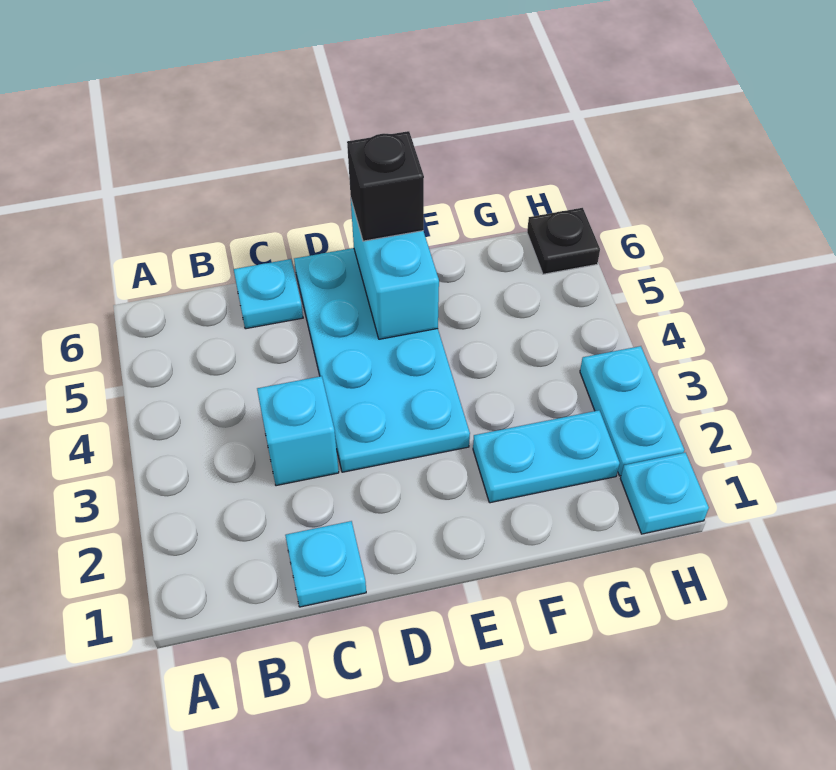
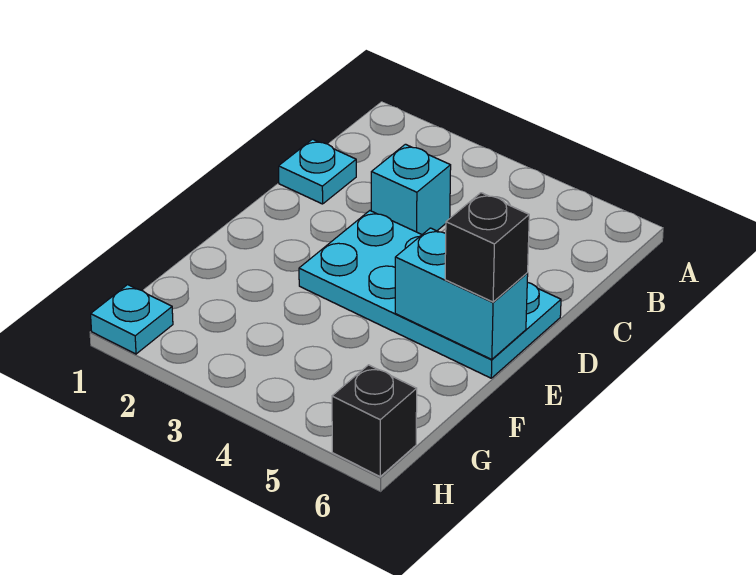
cyan plate C6 level 1 -> none
cyan plate F2:G2 level 1 -> none
cyan plate H2:H3 level 1 -> none
black plate H6 level 1 -> black brick H6 level 1

